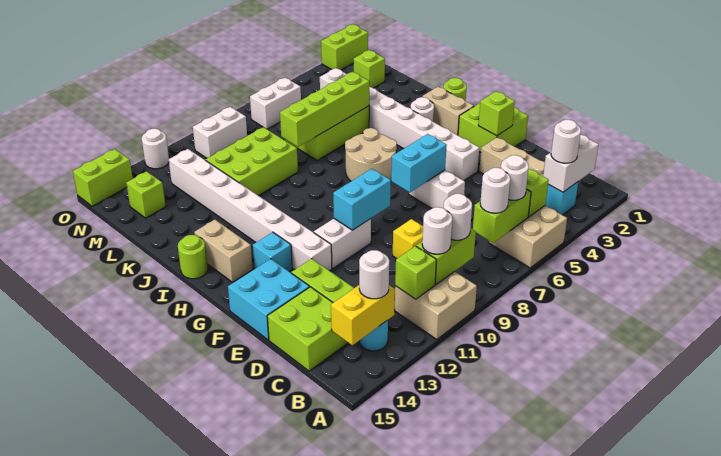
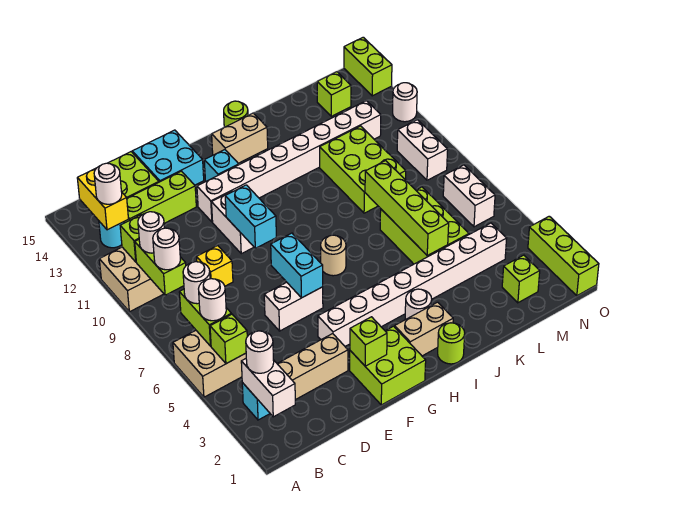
tan round brick H6:I7 level 1 -> tan round brick H7 level 1
lime brick O1:O2 level 1 -> lime brick O1:O3 level 1

